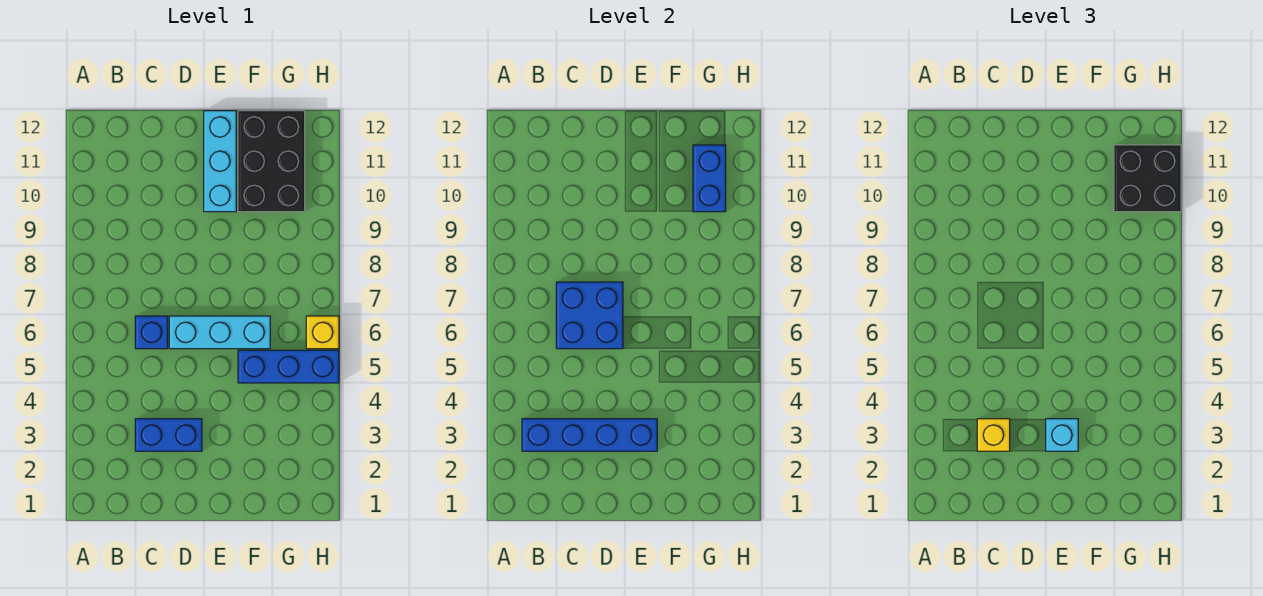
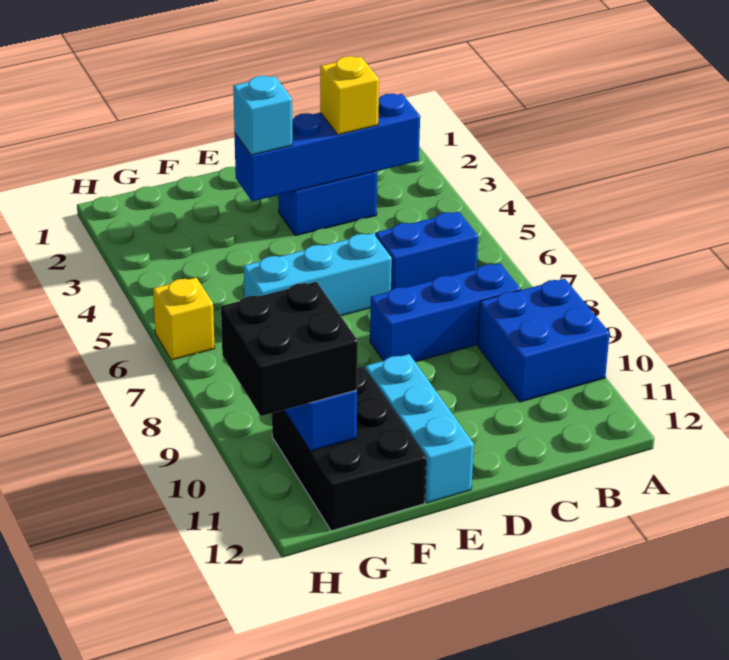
blue brick C6 level 1 -> blue brick B6:C6 level 1
blue brick C6:D7 level 2 -> blue brick A9:B10 level 1
blue brick F5:H5 level 1 -> blue brick B8:D8 level 1

